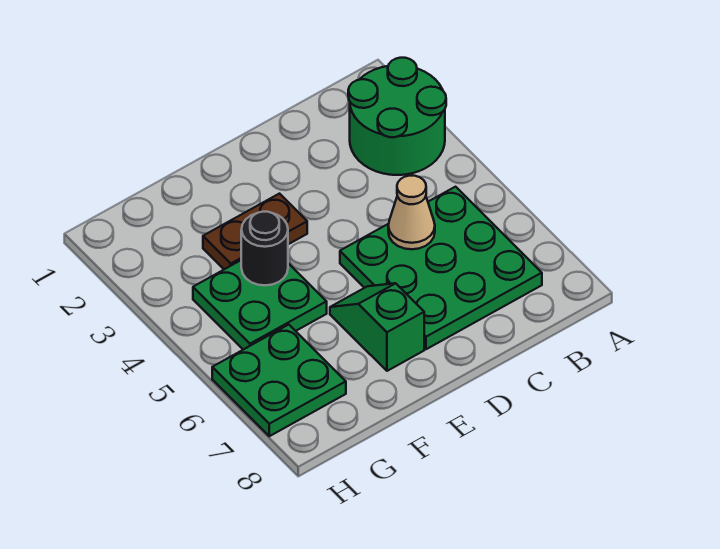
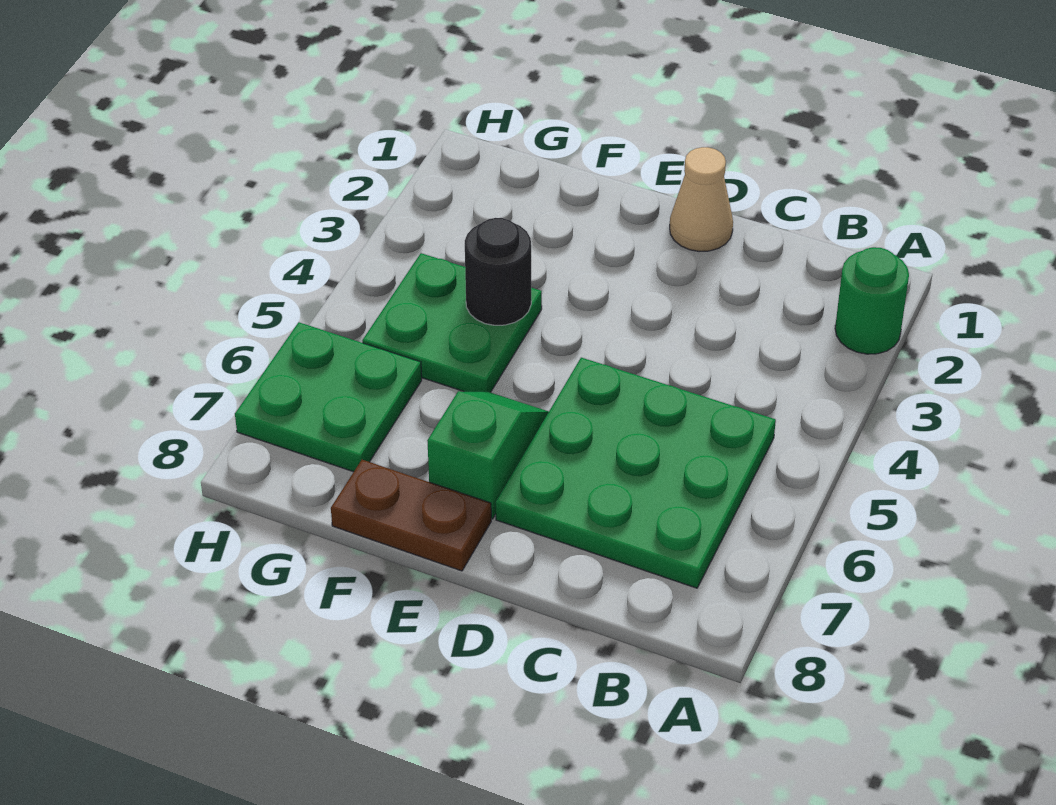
green round brick A2:B3 level 1 -> green round brick A2 level 1
tan cone C5 level 2 -> tan cone D1 level 1
brown plate E3:F3 level 1 -> brown plate E8:F8 level 1

